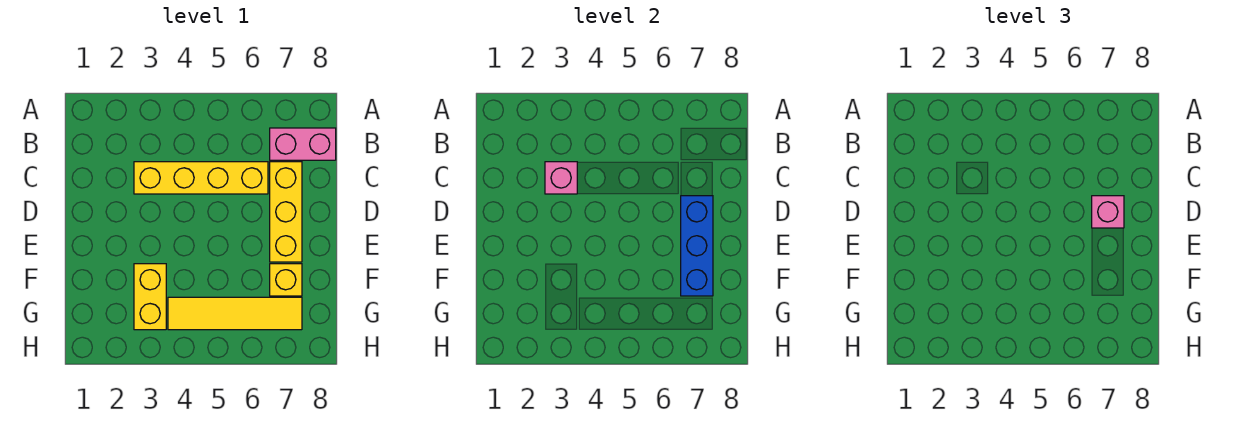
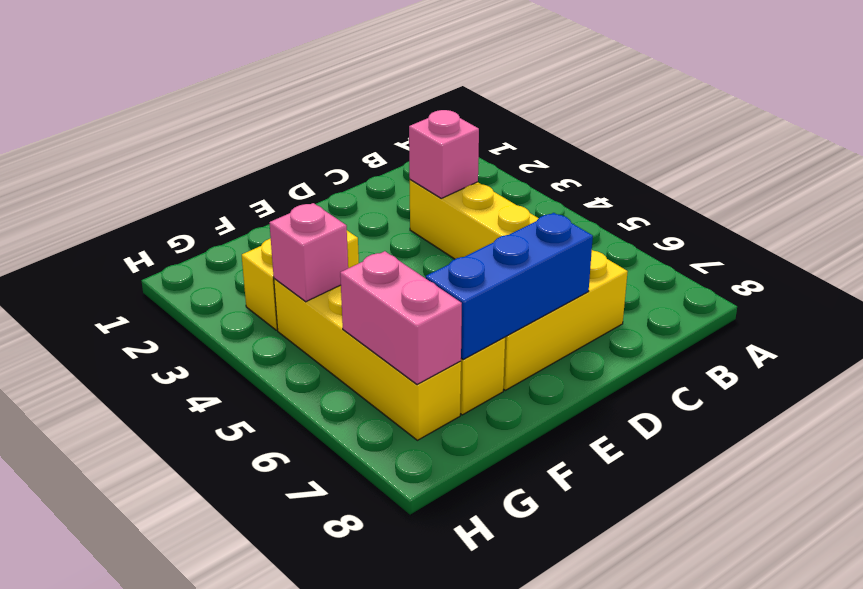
pink brick B7:B8 level 1 -> pink brick G6:G7 level 2
pink brick D7 level 3 -> pink brick G4 level 2
yellow tile G4:G7 level 1 -> yellow brick G4:G7 level 1

